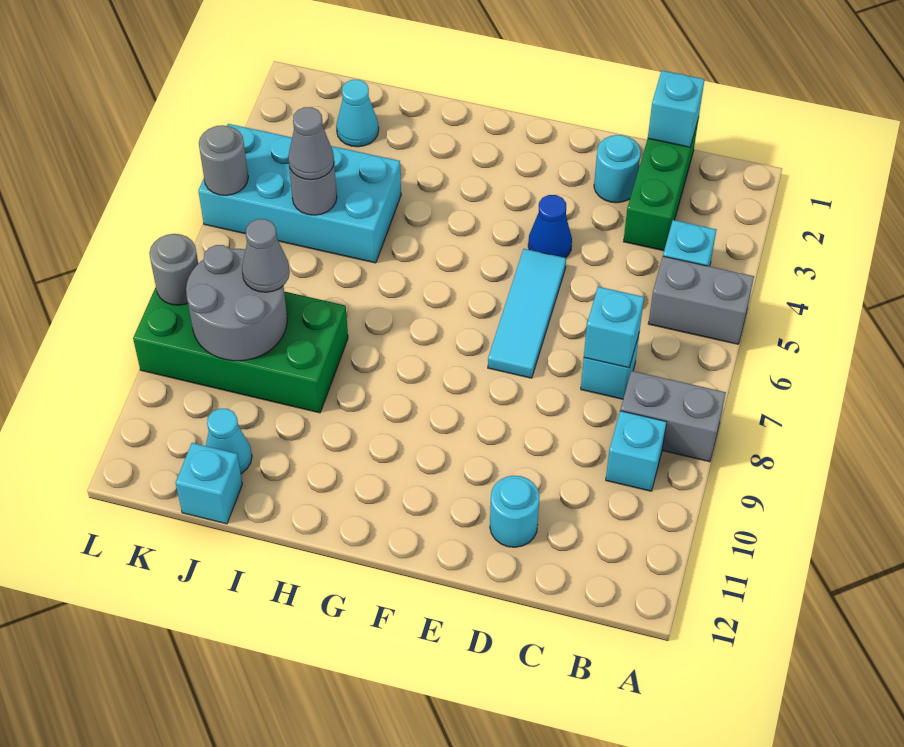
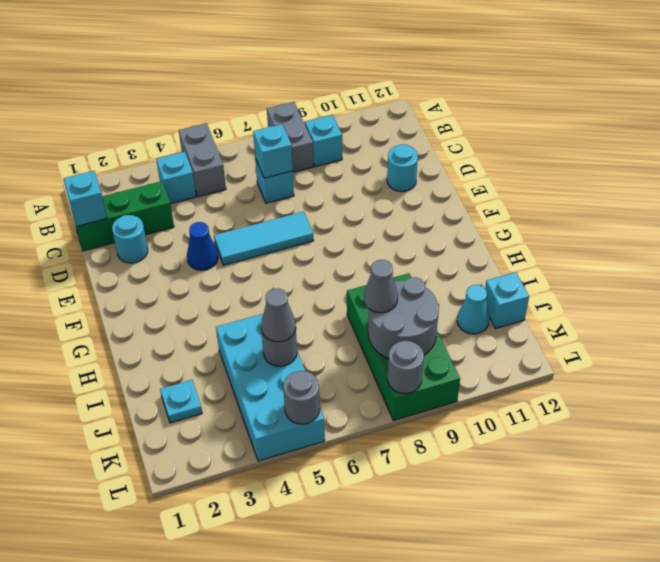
cyan cone J2 level 1 -> cyan plate J2 level 1

